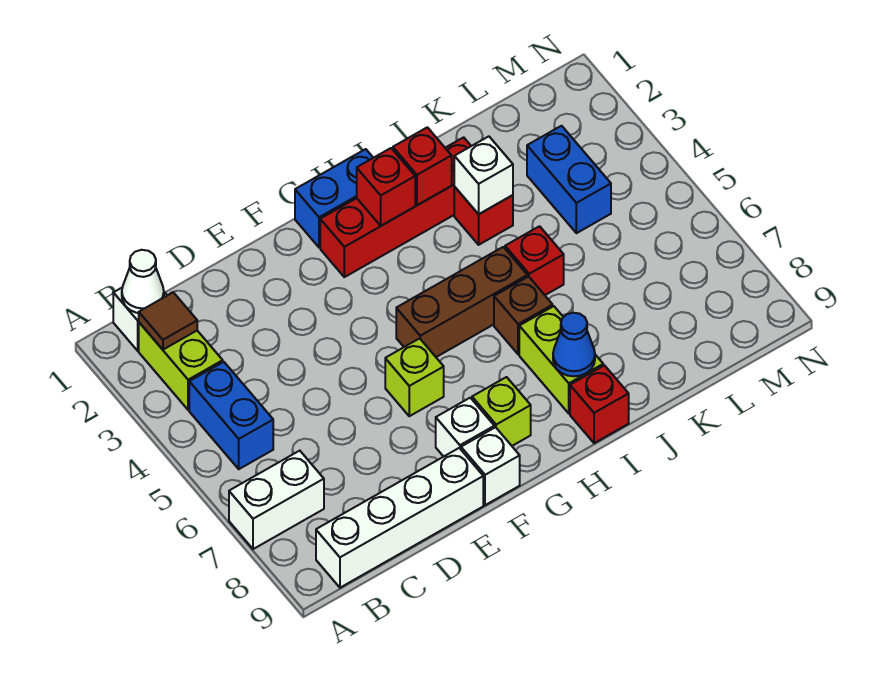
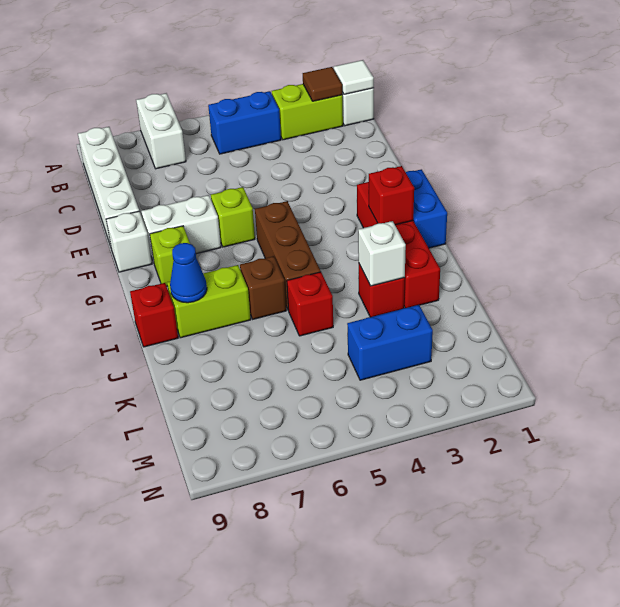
white cone B1 level 2 -> white tile B1 level 2
white brick F8 level 1 -> white brick F7:F8 level 1
red brick I2 level 2 -> none

